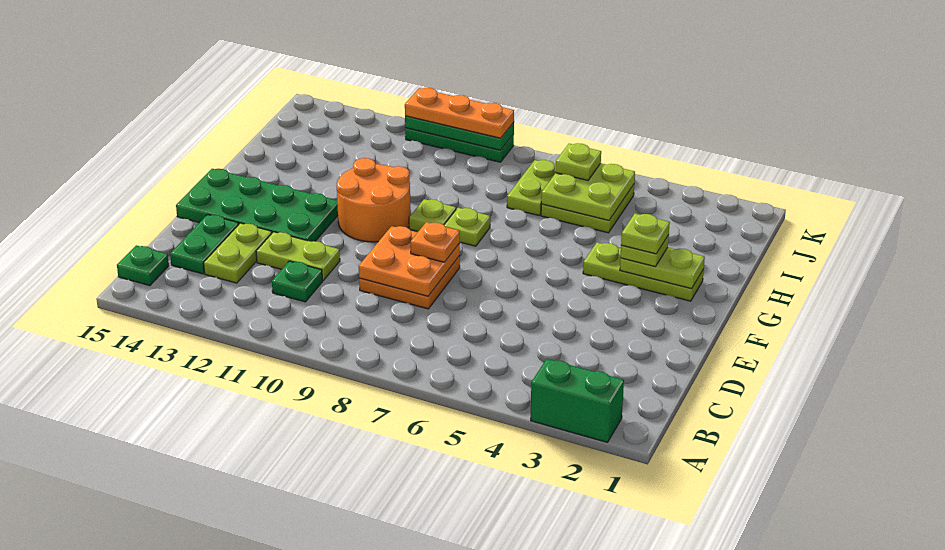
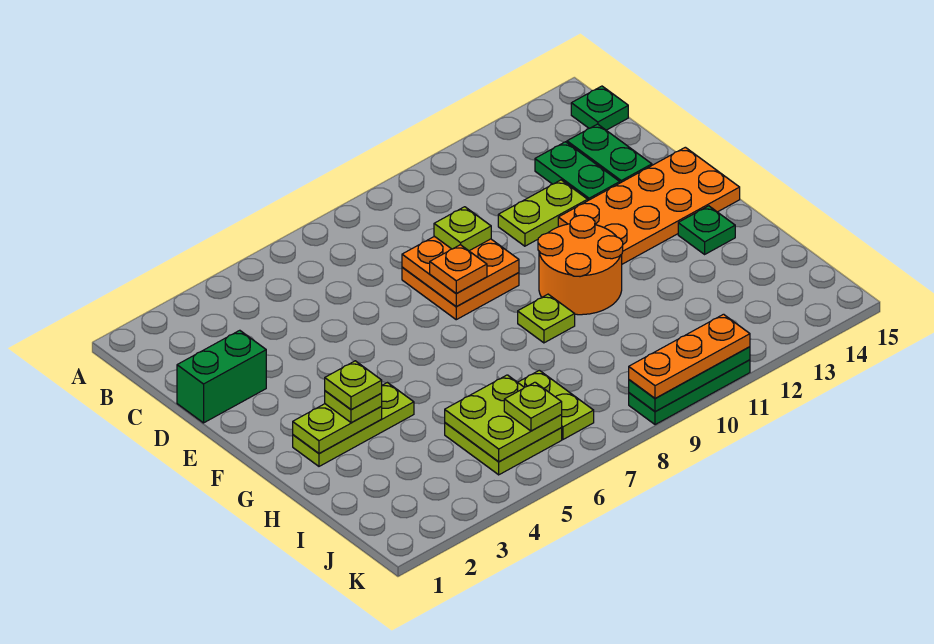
green brick A2:A3 level 1 -> green brick D1:D2 level 1
green plate C11 level 1 -> green plate G14 level 1
lime plate C13:D13 level 1 -> green plate C13:D13 level 1
green plate E12:F15 level 1 -> orange plate E12:F15 level 1
lime plate G8 level 1 -> lime plate D9 level 3

